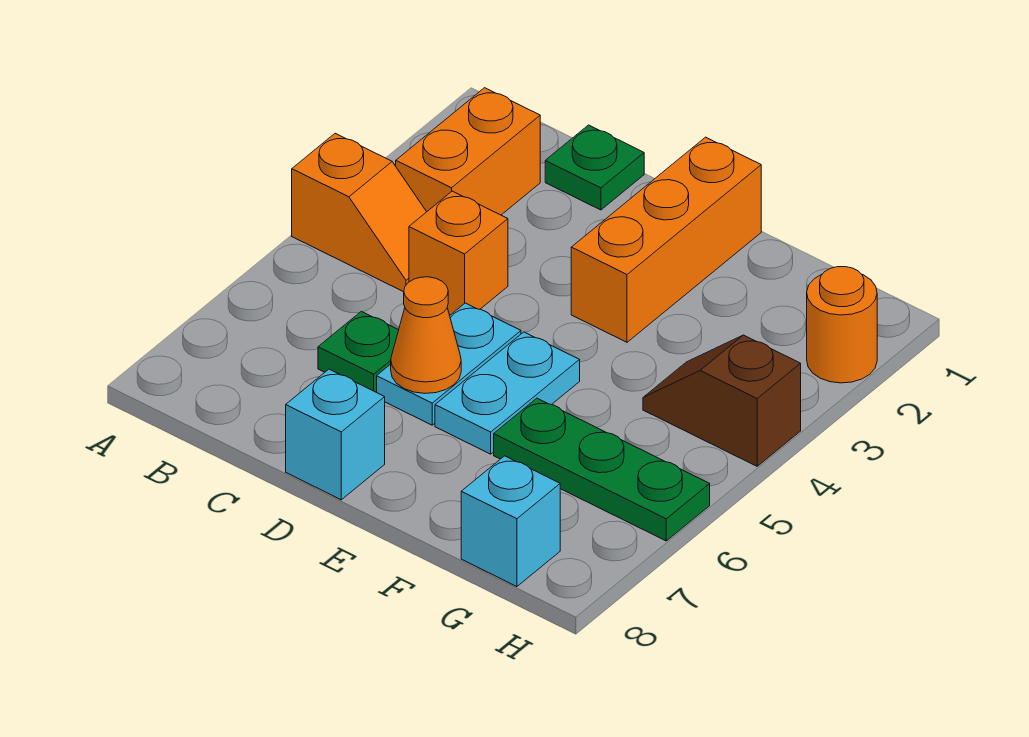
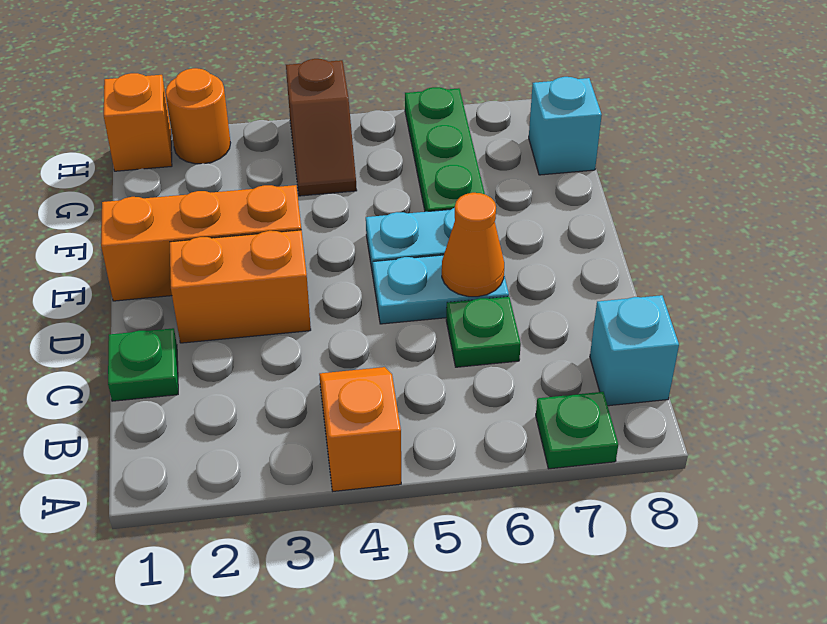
none -> green plate A7 level 1
orange brick B2:B3 level 1 -> orange brick D2:D3 level 1
orange brick C4 level 1 -> orange brick H1 level 1
cyan brick D8 level 1 -> cyan brick B8 level 1

